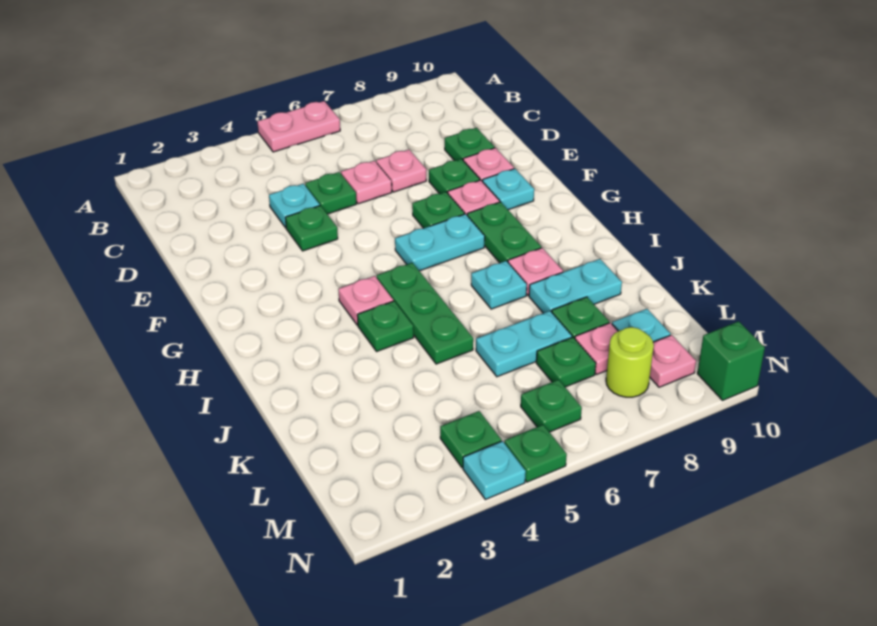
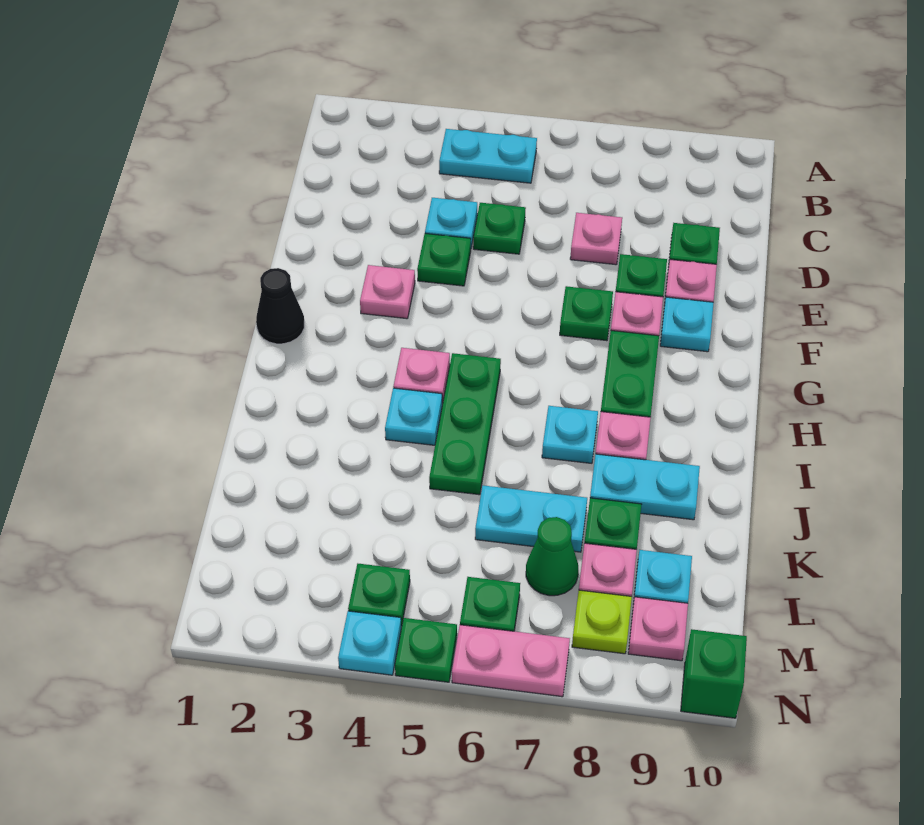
pink plate A5:A6 level 1 -> pink plate N6:N7 level 1
pink plate D6 level 1 -> pink plate F3 level 1
none -> black cone G1 level 1
cyan plate G6:G7 level 1 -> cyan plate B4:B5 level 1
green plate I4 level 1 -> cyan plate I4 level 1
green plate L7 level 1 -> green cone L7 level 1
lime round brick M8 level 1 -> lime plate M8 level 1

